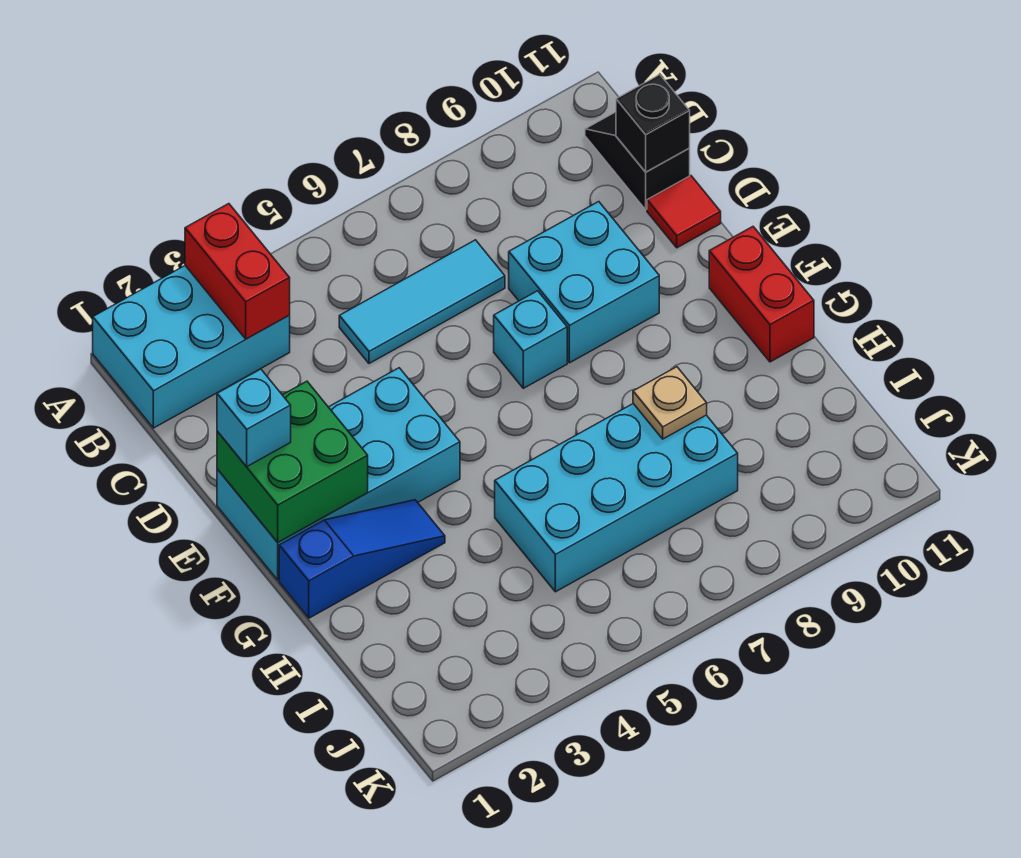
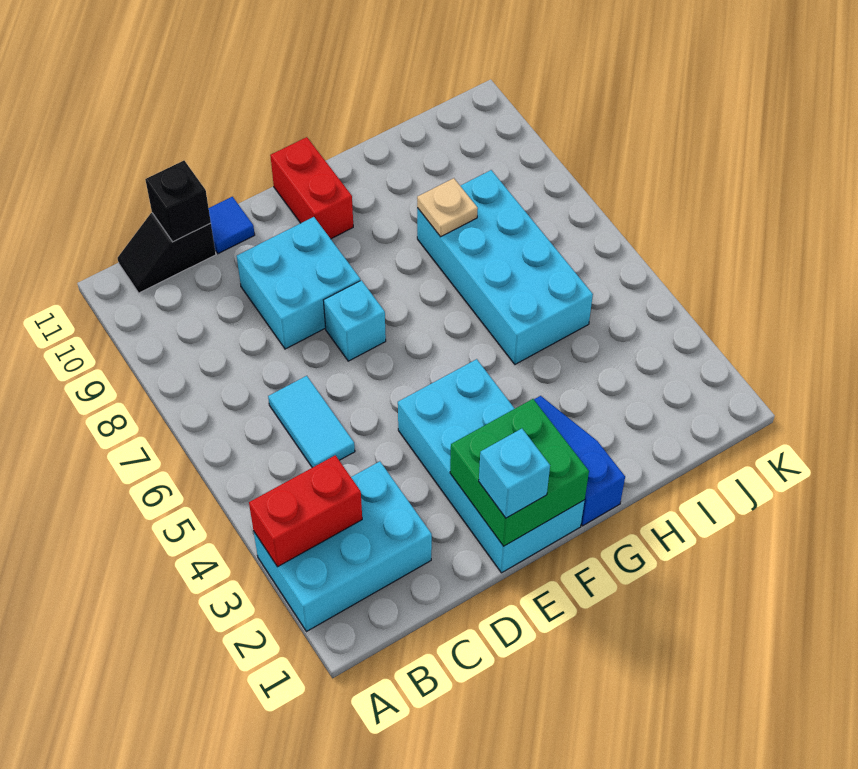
cyan brick A1:B3 level 1 -> cyan brick A2:C3 level 1
cyan tile C5:C7 level 1 -> cyan tile C5:C6 level 1
red tile D11 level 1 -> blue tile D11 level 1
red brick F11:G11 level 1 -> red brick F10:F11 level 1

